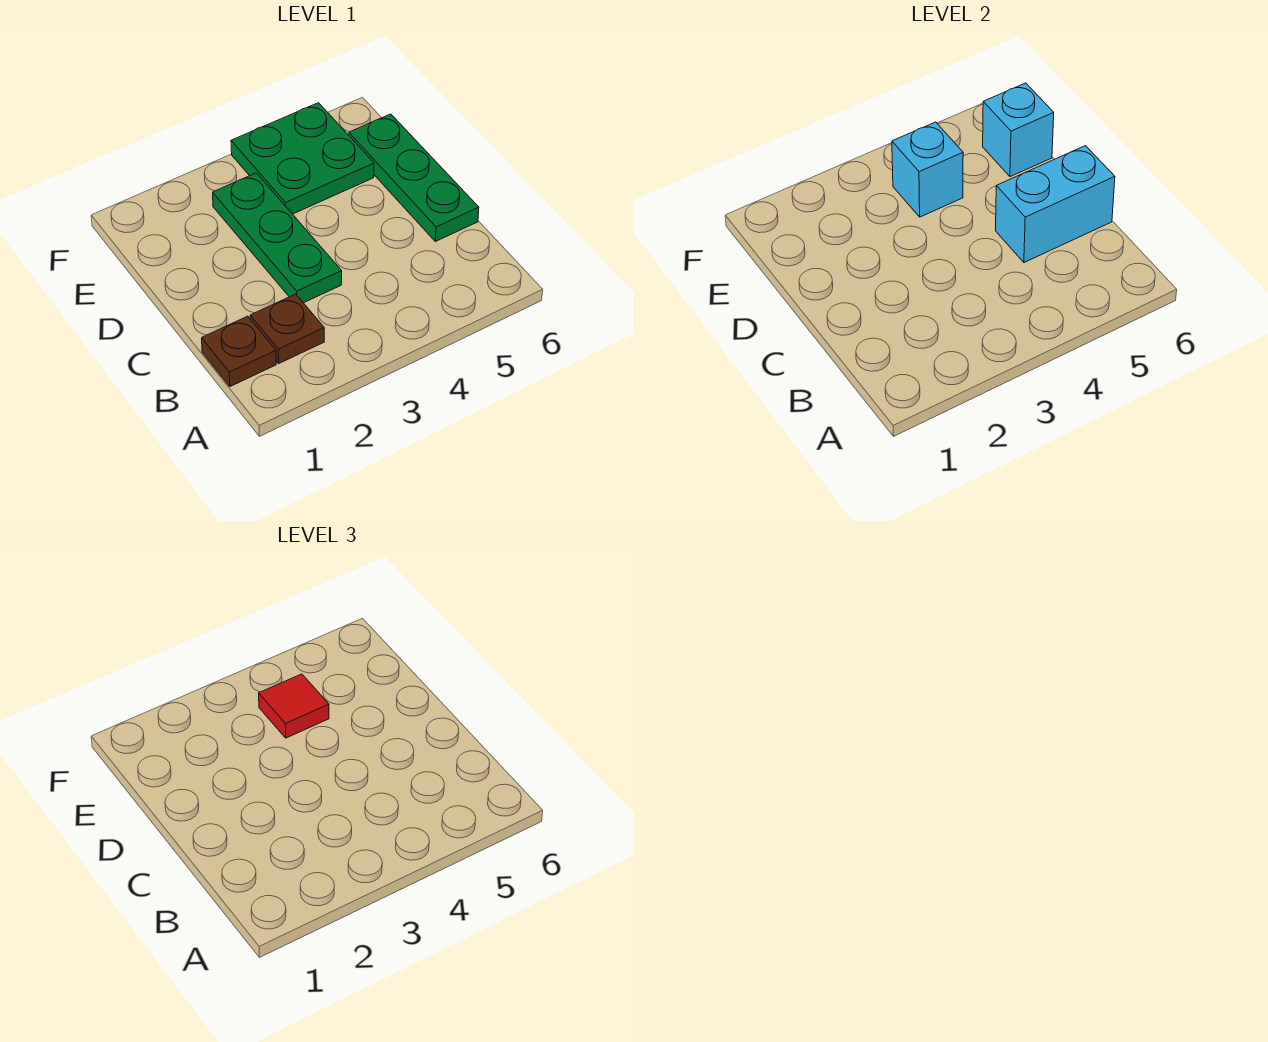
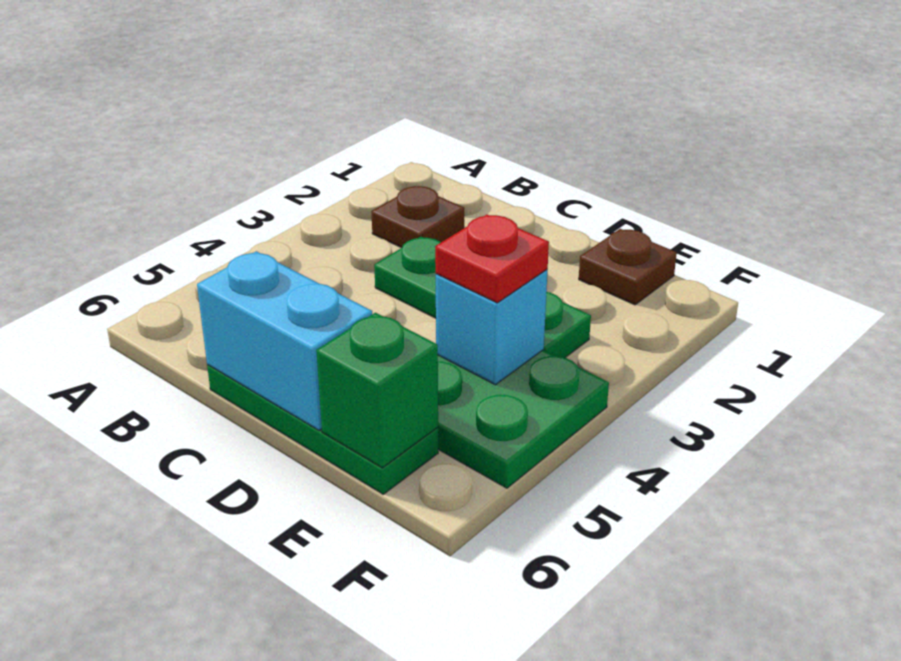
brown plate B1 level 1 -> brown plate E1 level 1
cyan brick C5:C6 level 2 -> cyan brick C6:D6 level 2
red tile E4 level 3 -> red plate E4 level 3
cyan brick E6 level 2 -> green brick E6 level 2

